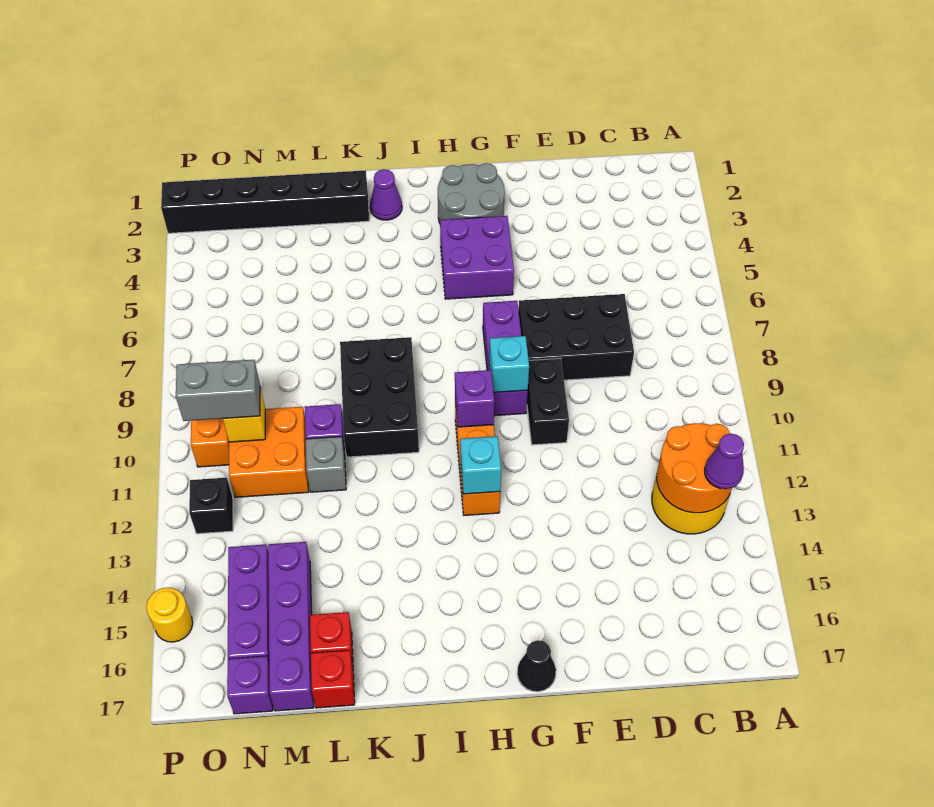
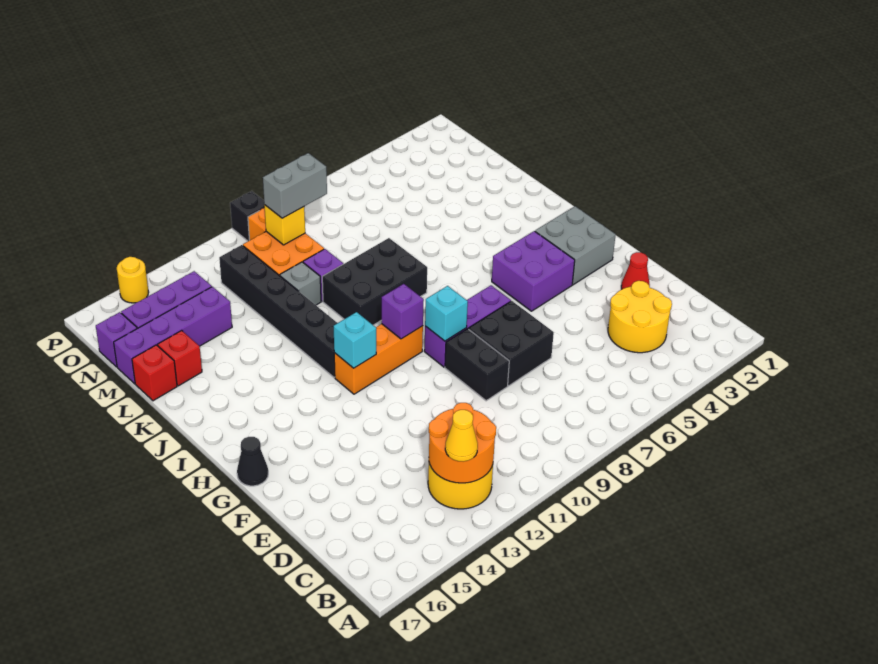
purple cone B13 level 3 -> yellow cone B13 level 3
none -> yellow round brick C3:D4 level 1
black brick D7:F8 level 1 -> black brick E7:F8 level 1
none -> red cone E2 level 1
black brick F9:F10 level 1 -> black brick E9:F9 level 1
grey round brick G2:H3 level 1 -> grey brick G2:H3 level 1
purple cone J2 level 1 -> none
black brick K2:P2 level 1 -> black brick I12:N12 level 1
grey brick N10:O10 level 3 -> grey brick N9:N10 level 3
black brick O12 level 1 -> black brick P10 level 1

